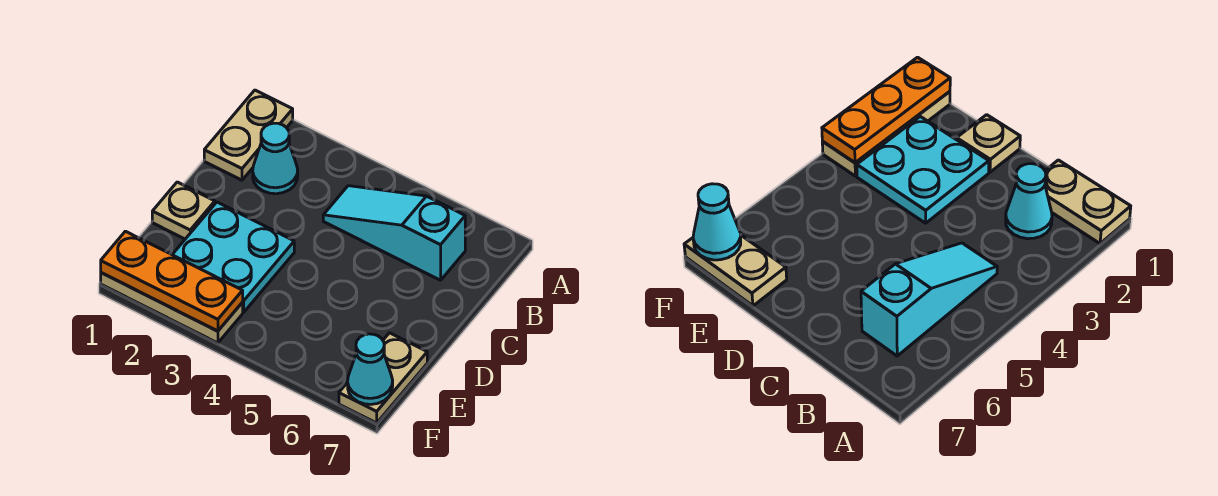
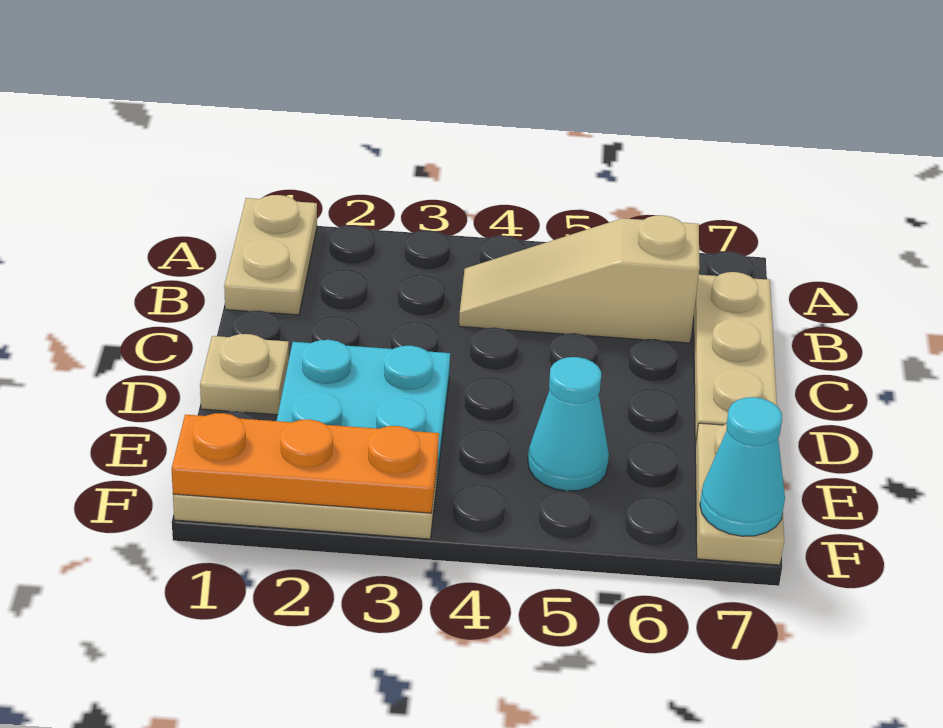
cyan cone B2 level 1 -> cyan cone E5 level 1
cyan slope B4:B6 level 1 top 6 -> tan slope B4:B6 level 1 top 6
none -> tan plate B7:D7 level 1

